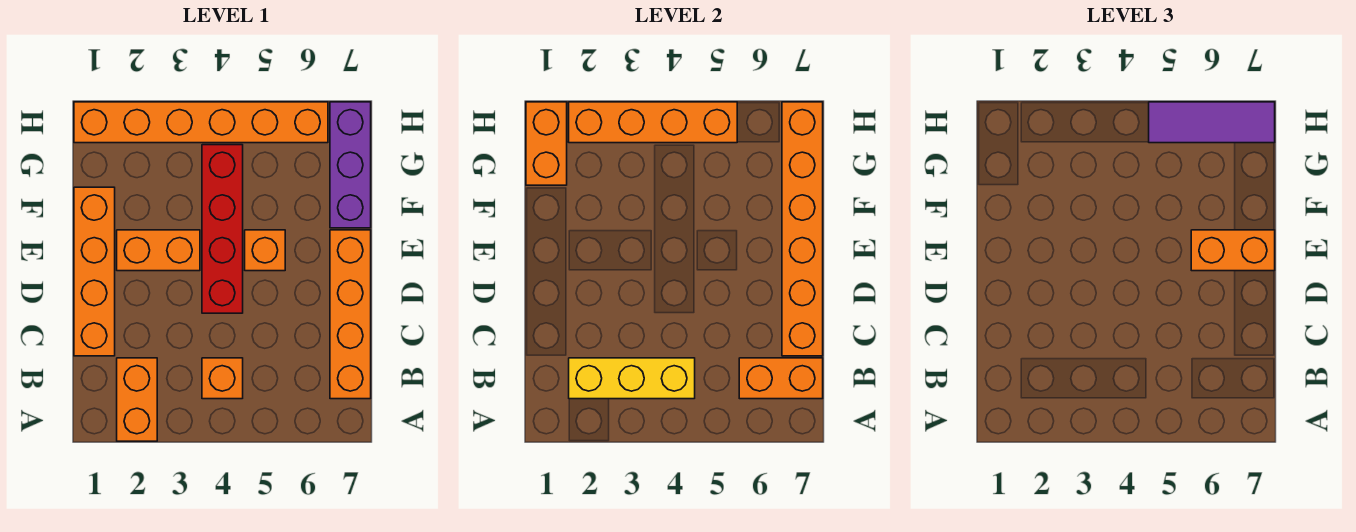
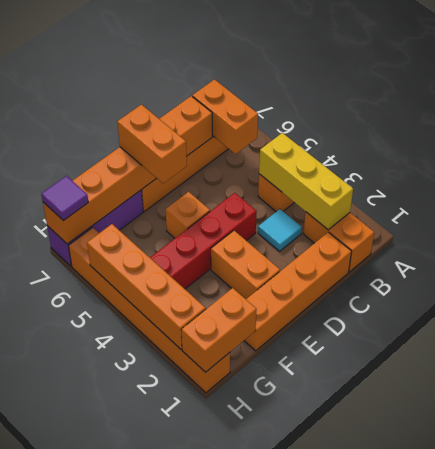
orange brick A2:B2 level 1 -> orange brick B1:B2 level 1
none -> cyan tile C3 level 1
purple tile H5:H7 level 3 -> purple tile H7 level 3

